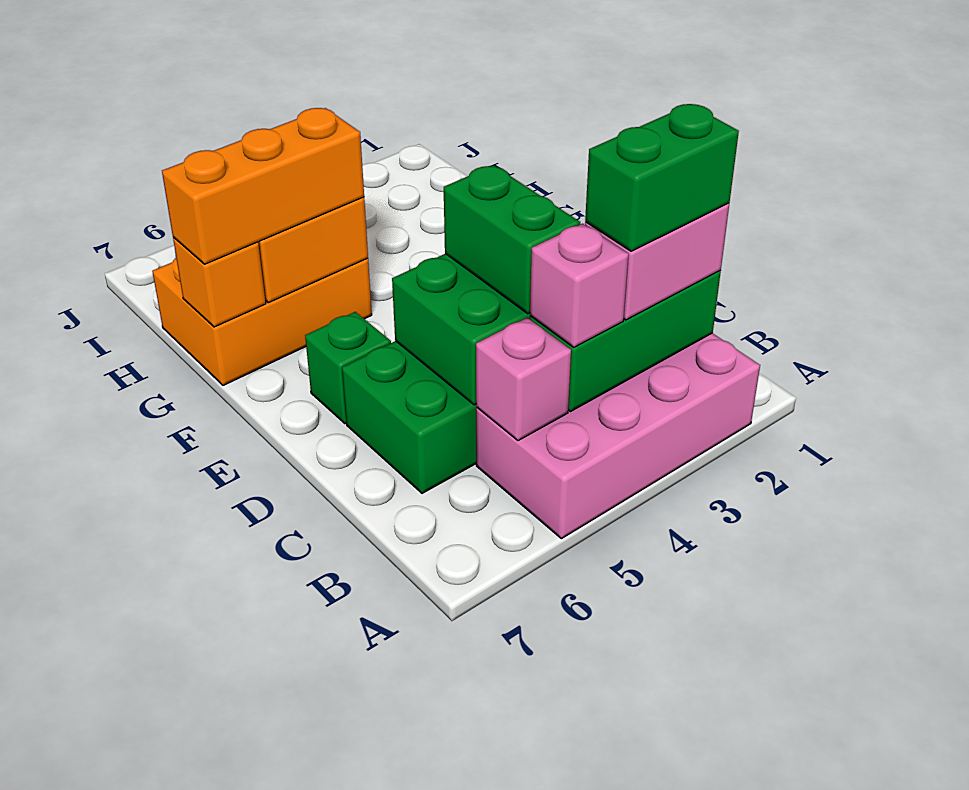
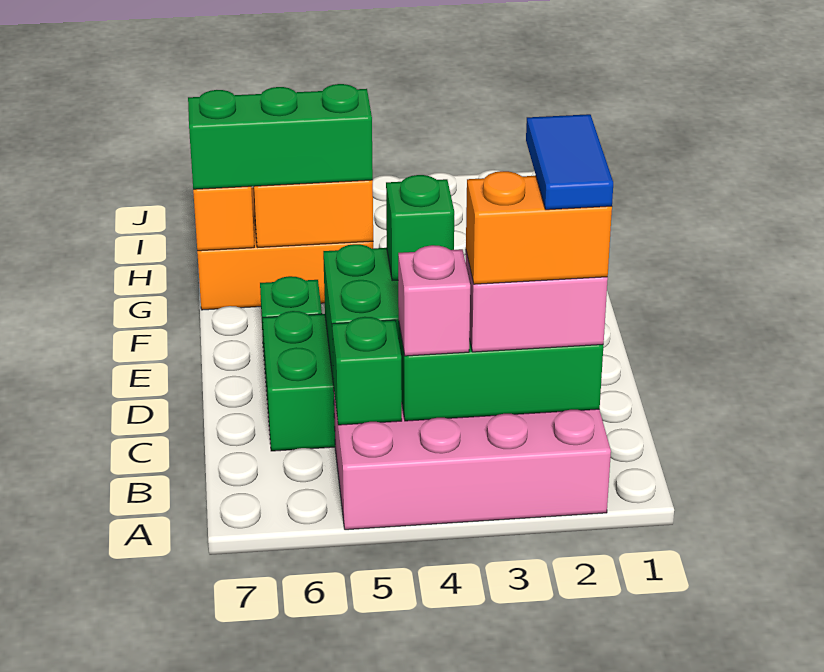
green brick B2:B3 level 4 -> orange brick B2:B3 level 4
none -> blue tile B2:C2 level 5
pink brick B5 level 2 -> green brick B5 level 2
green brick C4:D4 level 3 -> green brick D4 level 3
orange brick G5:G7 level 3 -> green brick G5:G7 level 3

